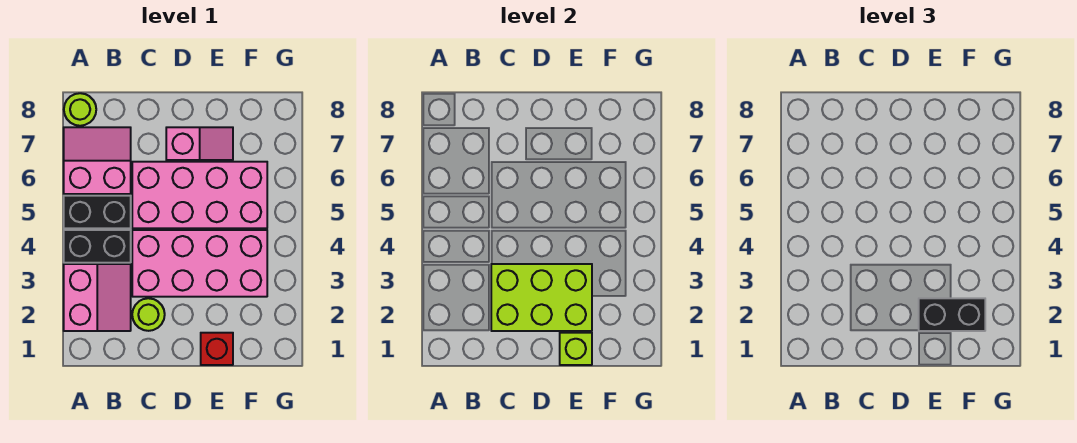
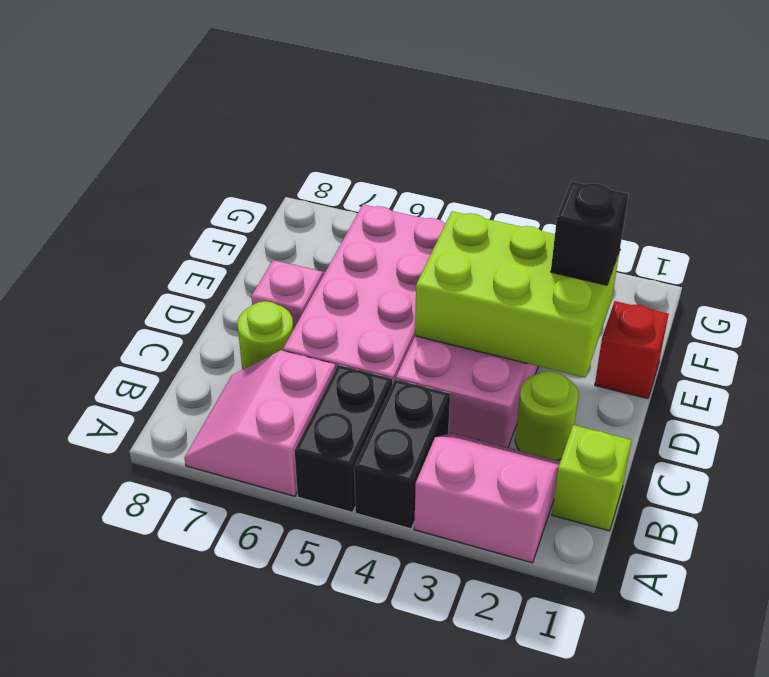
lime round brick A8 level 1 -> lime round brick C7 level 1
lime brick C2:E3 level 2 -> lime brick D2:E4 level 2
lime brick E1 level 2 -> lime brick B1 level 1
black brick E2:F2 level 3 -> black brick E2 level 3

